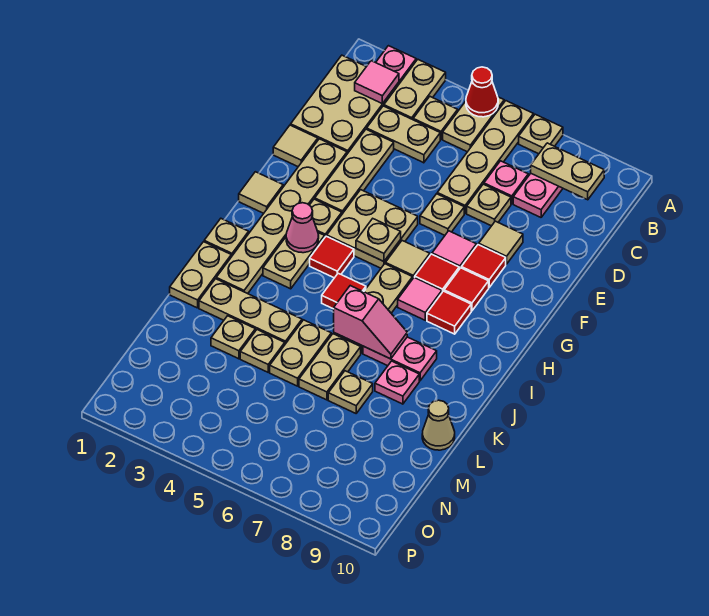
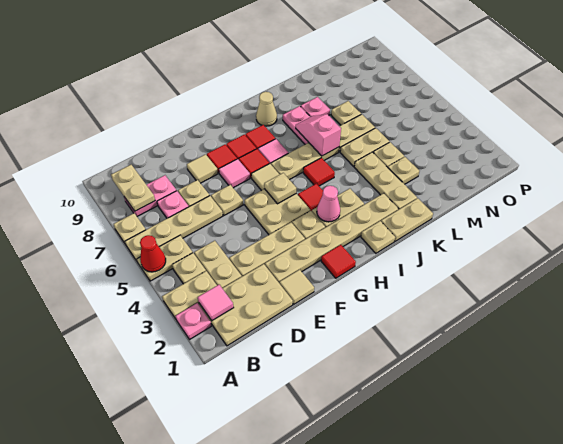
tan tile G1 level 1 -> red tile G1 level 1
tan cone L10 level 1 -> tan cone I9 level 1

